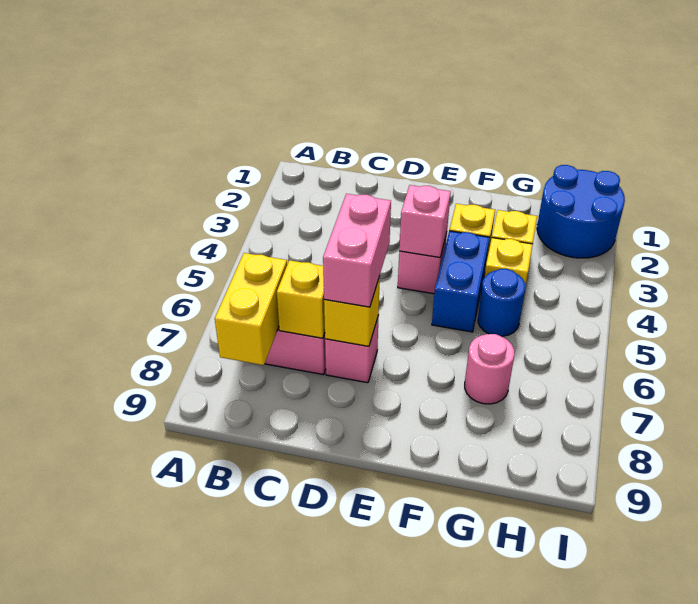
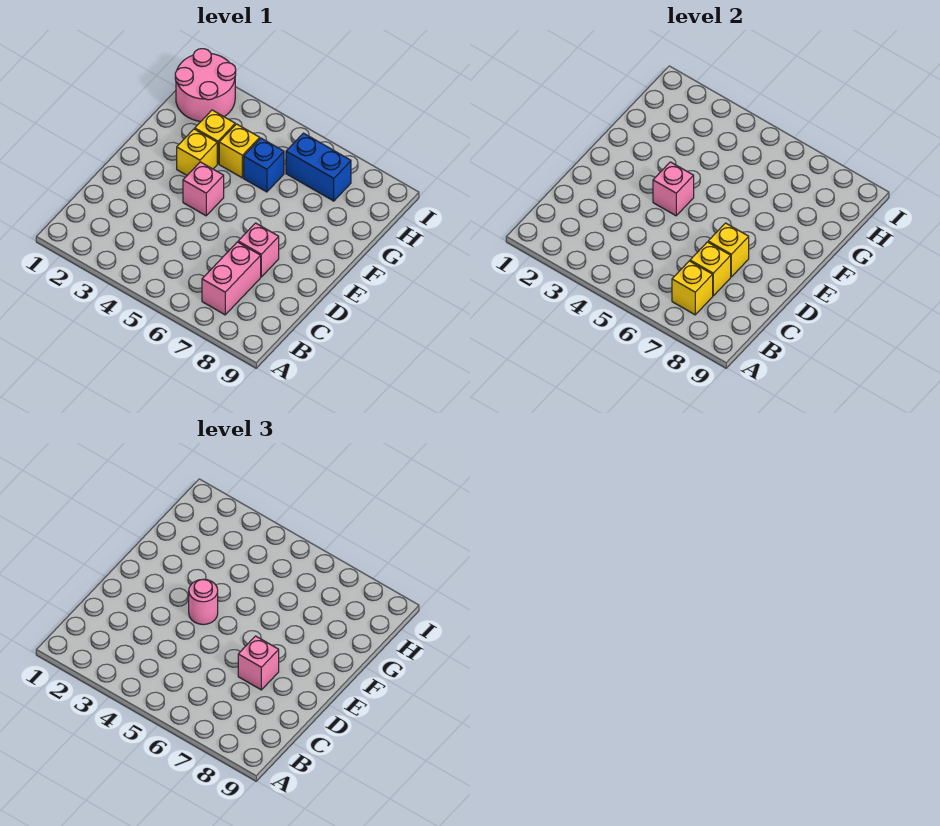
yellow brick B7:B8 level 2 -> yellow brick B7 level 2
pink brick D6:D7 level 3 -> pink brick D7 level 3
blue brick F4:F5 level 1 -> blue brick H6:H7 level 1
blue round brick G5 level 1 -> blue brick G5 level 1
pink round brick G7 level 1 -> pink round brick E4 level 3
blue round brick H1:I2 level 1 -> pink round brick H1:I2 level 1

